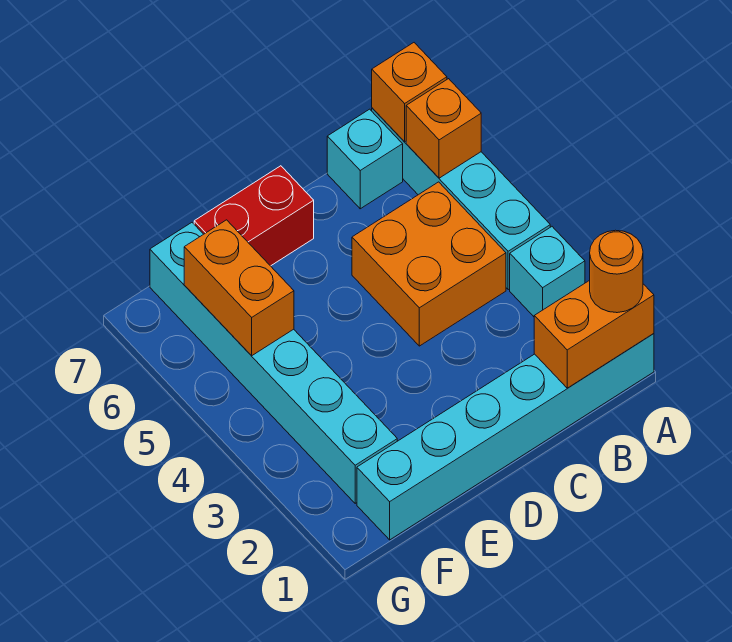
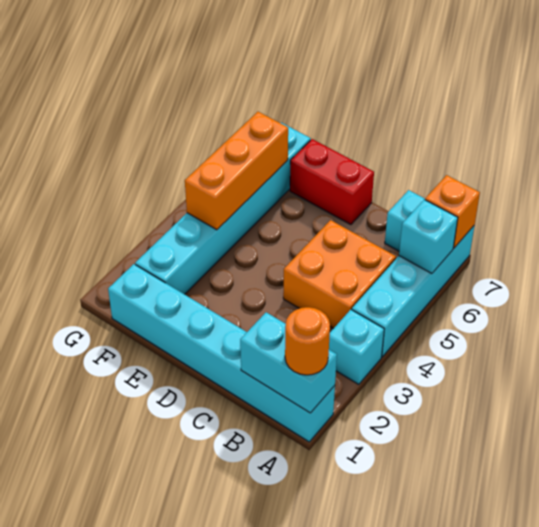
orange brick A1:B1 level 2 -> cyan brick A1:B1 level 2
orange brick A6 level 2 -> cyan brick A6 level 2
orange brick F5:F6 level 2 -> orange brick F4:F6 level 2

